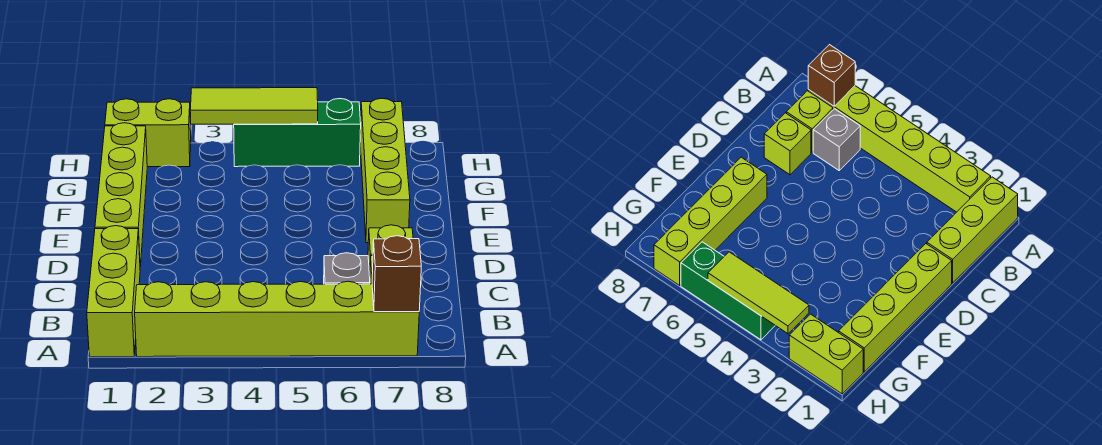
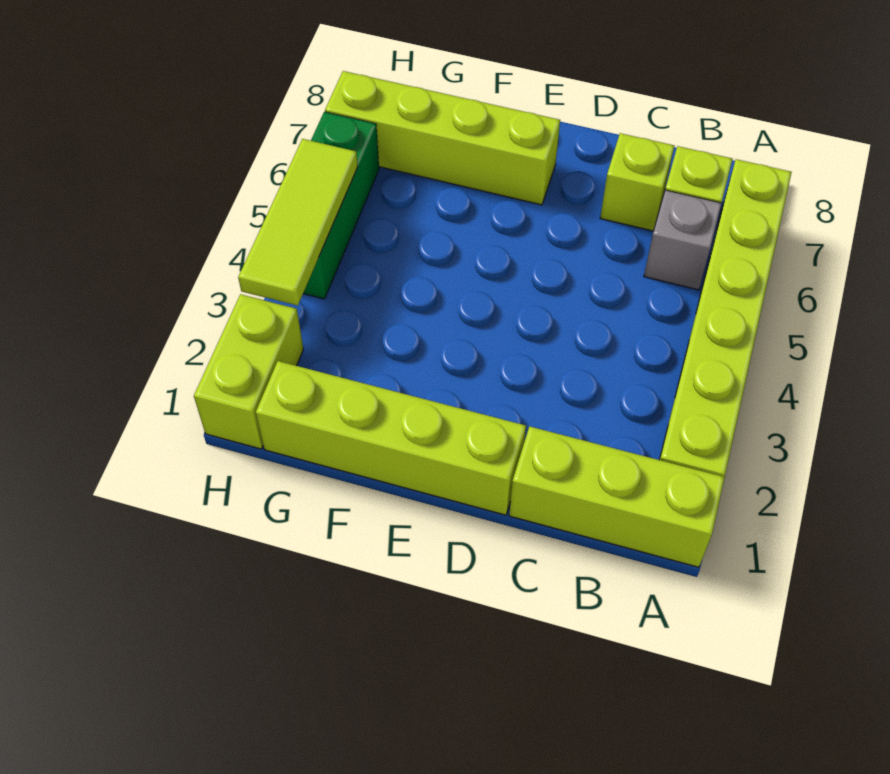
brown brick A7 level 2 -> none

